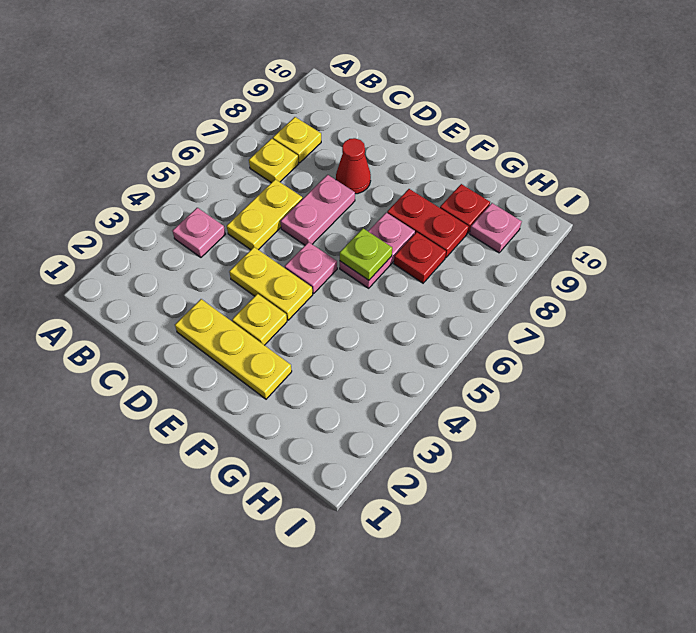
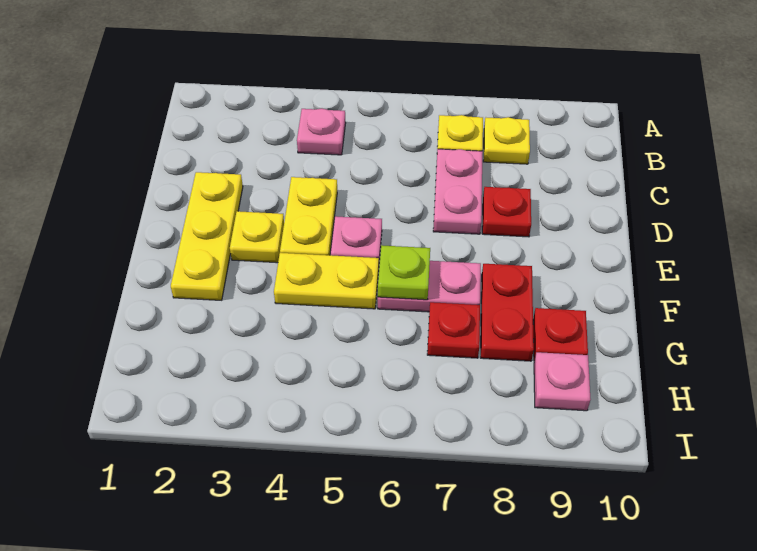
yellow plate C5:C6 level 1 -> yellow plate F4:F5 level 1
pink plate D6:D7 level 1 -> pink plate C7:D7 level 1
red cone D8 level 1 -> red plate D8 level 1

